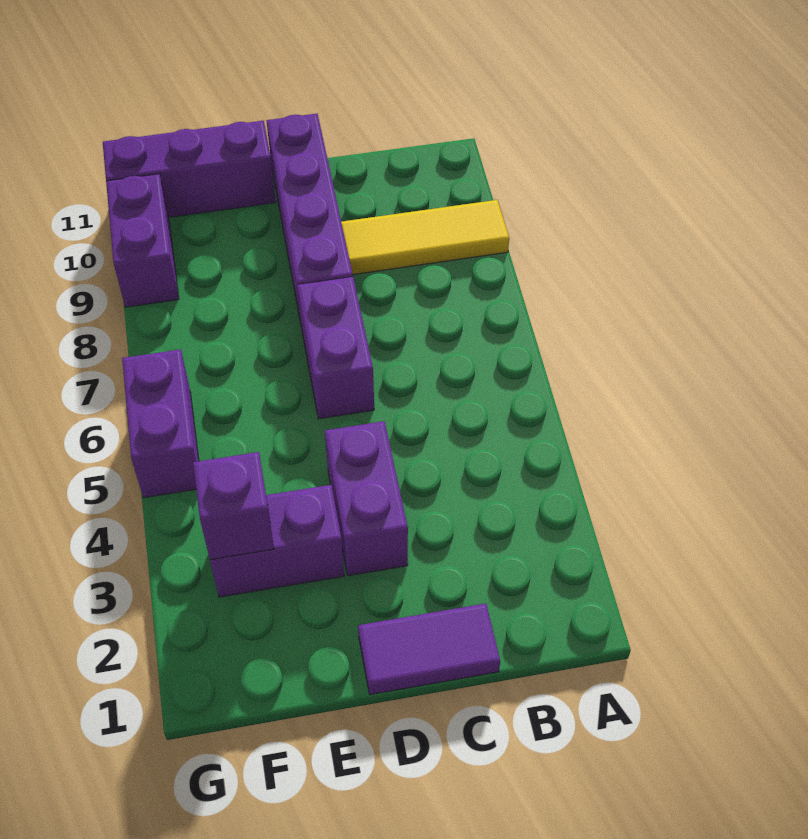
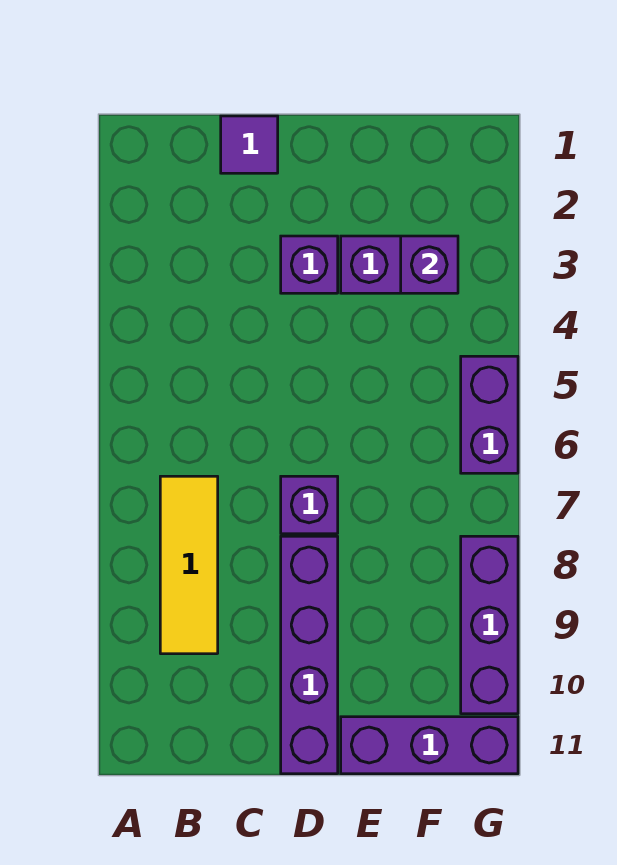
yellow tile A9:C9 level 1 -> yellow tile B7:B9 level 1
purple tile C1:D1 level 1 -> purple tile C1 level 1
purple brick D3:D4 level 1 -> purple brick D3 level 1
purple brick D6:D7 level 1 -> purple brick D7 level 1
purple brick G9:G10 level 1 -> purple brick G8:G10 level 1

